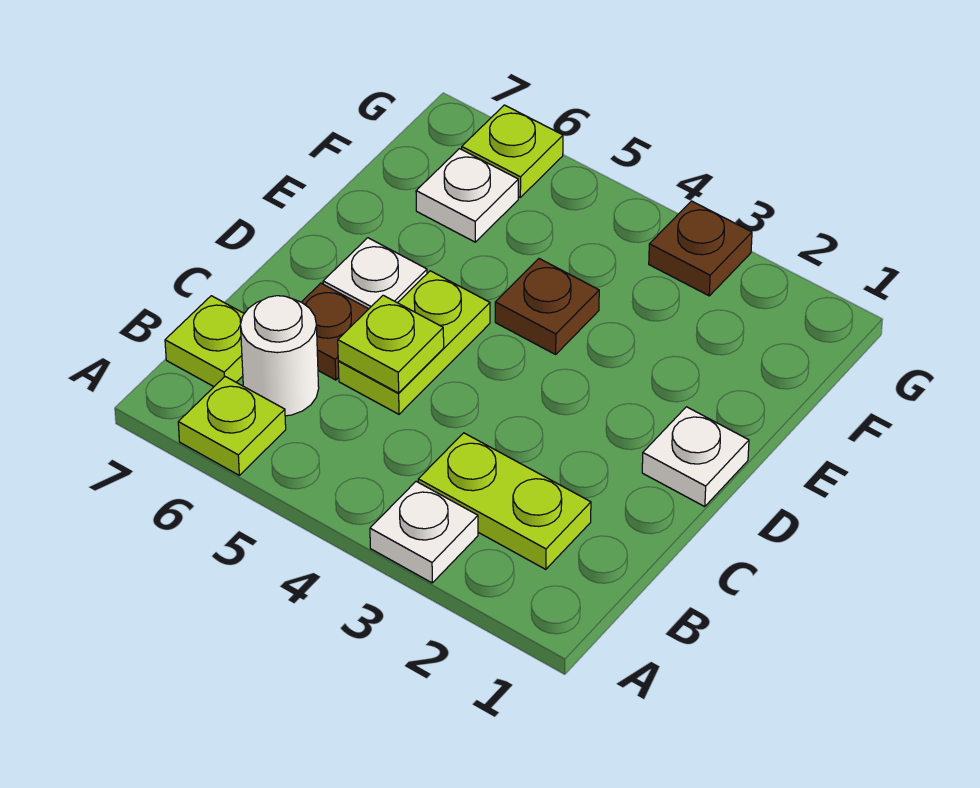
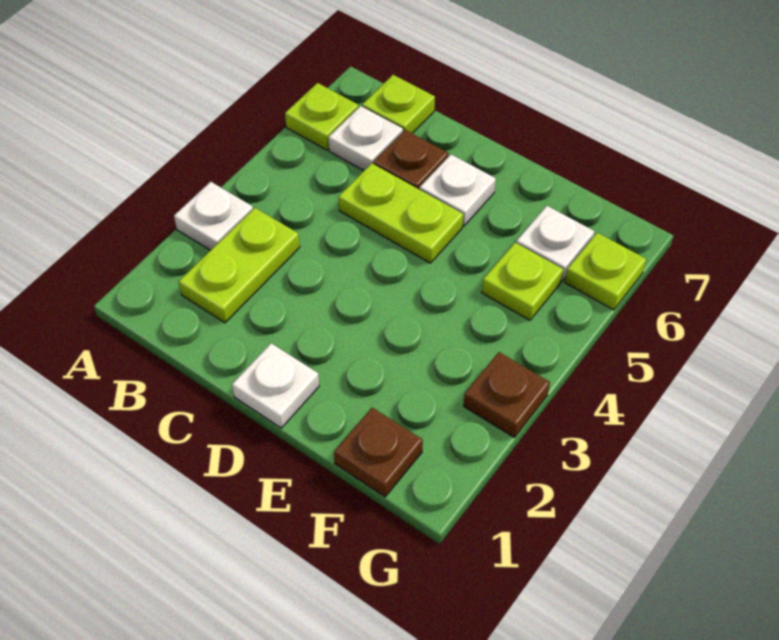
white round brick B6 level 1 -> white plate B6 level 1
lime plate C5 level 2 -> lime plate F5 level 1
brown plate E4 level 1 -> brown plate F1 level 1

